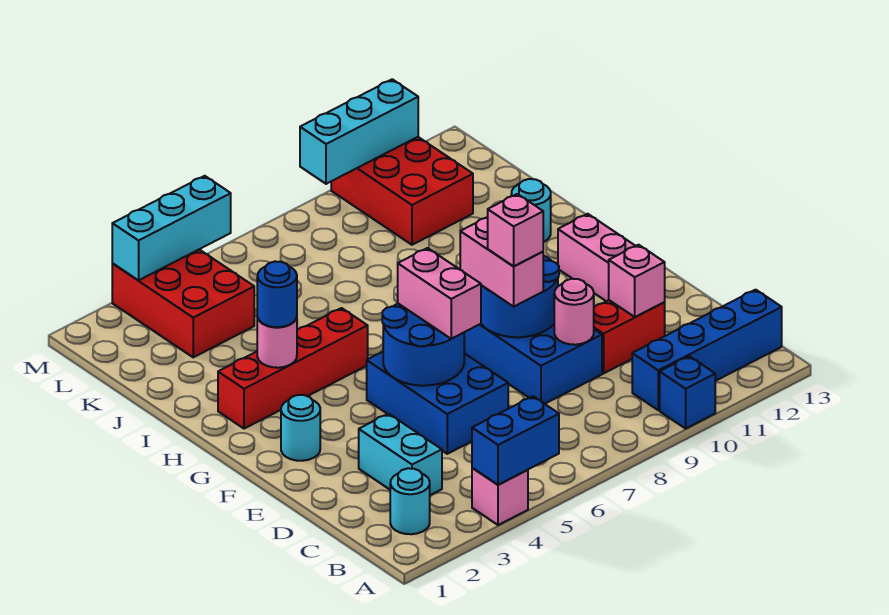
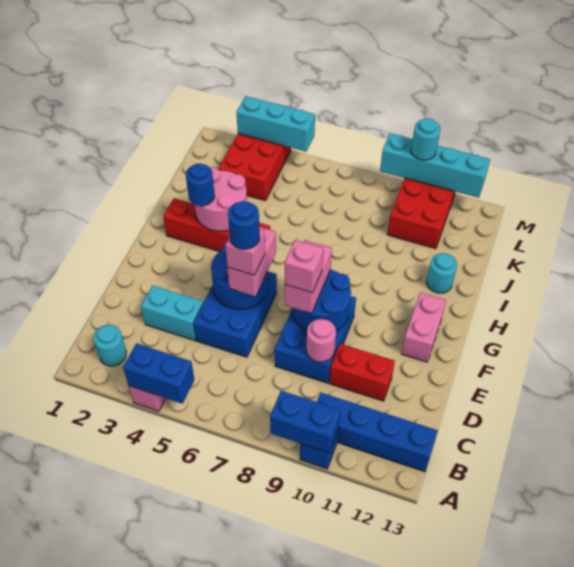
none -> blue brick A9:A10 level 2
cyan brick C3:D3 level 1 -> cyan brick D3:D4 level 1
pink brick D11 level 2 -> pink brick E6 level 4
none -> blue round brick E6 level 5
cyan round brick F2 level 1 -> cyan round brick M10 level 3
pink round brick H3 level 2 -> pink round brick H3:I4 level 2
cyan brick M9:M11 level 2 -> cyan brick M9:M12 level 2

